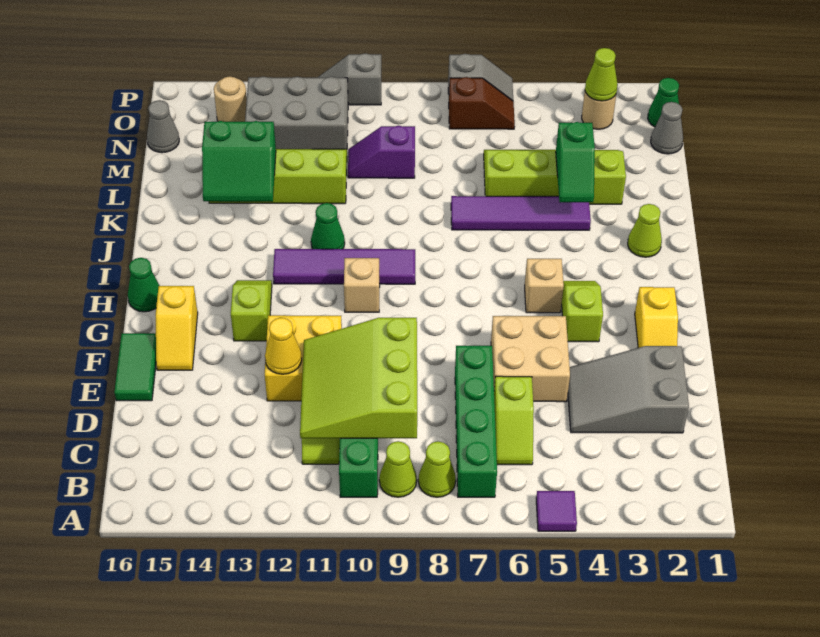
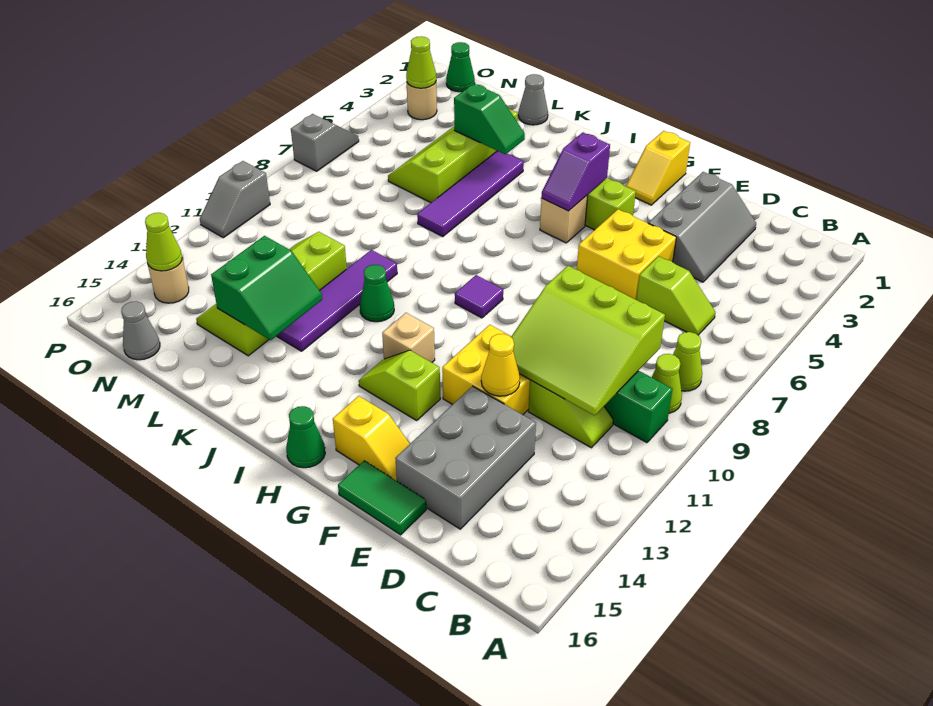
purple tile A5 level 1 -> purple tile H9 level 1
green brick B7:E7 level 1 -> none
grey slope D2:E4 level 1 top 2 -> grey slope D2:E4 level 1 top E
tan brick E5:F6 level 1 -> yellow brick E5:F6 level 1
yellow slope F2:G2 level 1 top G -> yellow slope G1:G2 level 1 top 1
tan brick H10 level 1 -> tan brick H12 level 1
purple tile I9:I12 level 1 -> purple tile K10:K13 level 1
lime cone J2 level 1 -> lime cone O14 level 2
purple slope M9:M10 level 1 top 9 -> purple slope H4:H5 level 2 top 4
grey cone N1 level 1 -> grey cone L1 level 1
grey brick N11:O13 level 1 -> grey brick D13:E15 level 1
brown slope O6:O7 level 1 top 7 -> none

